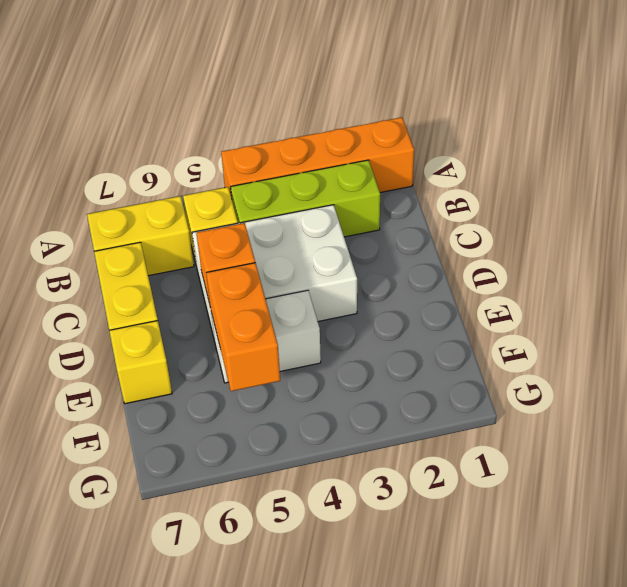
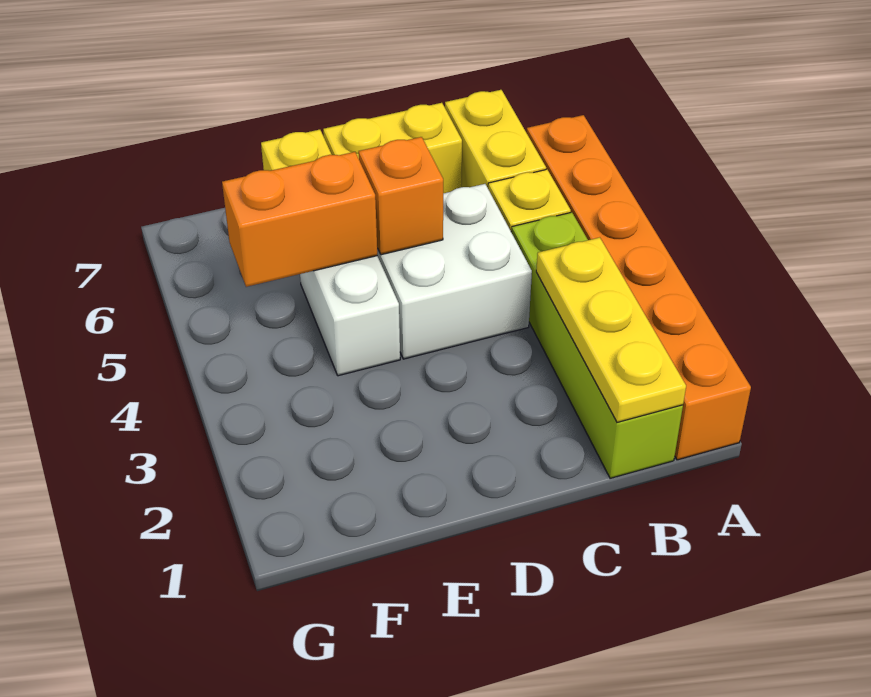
orange brick A1:A4 level 1 -> orange brick A1:A6 level 1
none -> yellow plate B1:B3 level 2
lime brick B2:B4 level 1 -> lime brick B1:B4 level 1
white brick C3:D5 level 1 -> white brick C4:D5 level 1

